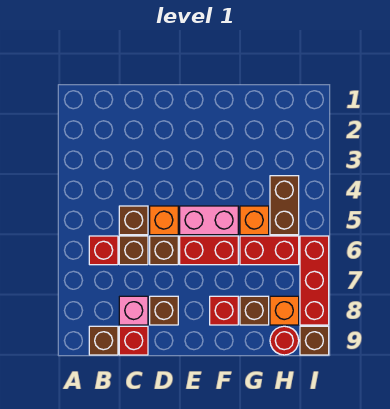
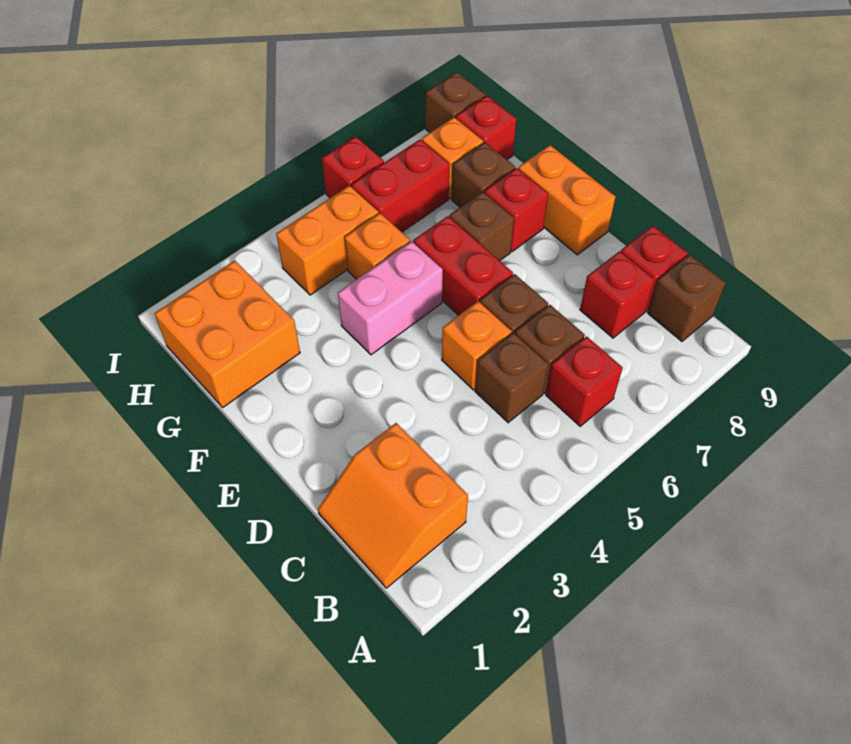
none -> orange slope B1:C2 level 1 top 2
pink brick C8 level 1 -> red brick C8 level 1
brown brick D8 level 1 -> brown brick F7 level 1
pink brick E5:F5 level 1 -> pink brick F4:F5 level 1
none -> orange brick E9:F9 level 1
none -> orange brick G1:H2 level 1
red brick G6:H6 level 1 -> red brick H6:H7 level 1
brown brick H4:H5 level 1 -> orange brick H4:H5 level 1
red round brick H9 level 1 -> red brick H9 level 1
red brick I6:I8 level 1 -> red brick I6 level 1

